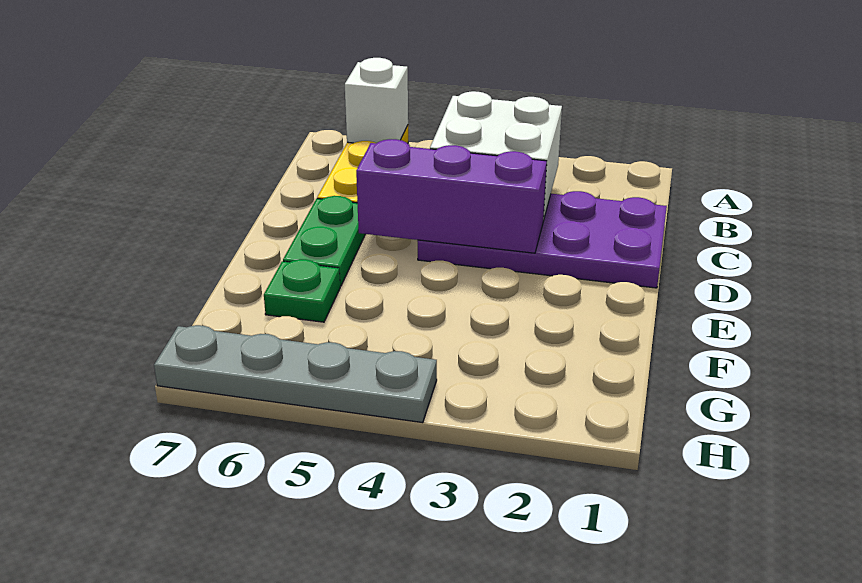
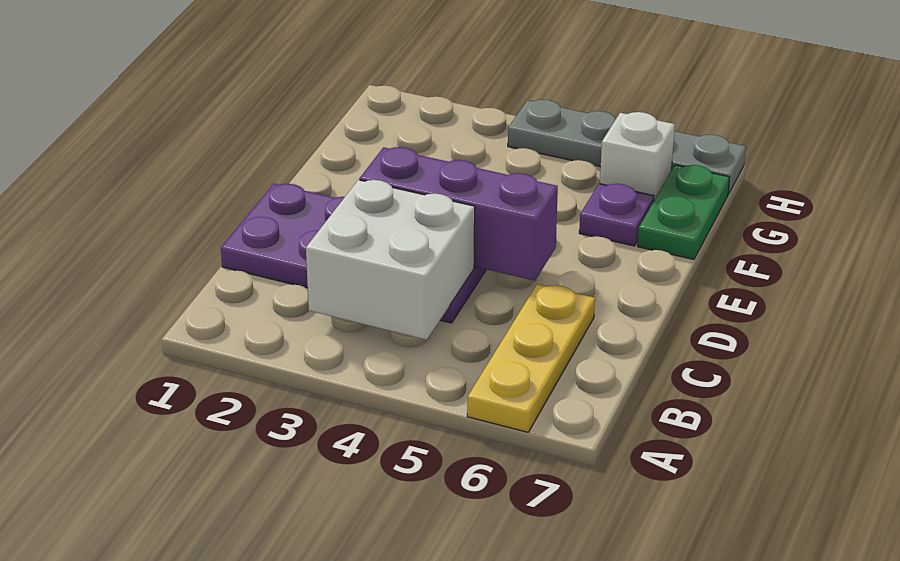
white brick A6 level 2 -> white brick G6 level 1
green plate D6:E6 level 1 -> green plate F7:G7 level 1
green plate F6 level 1 -> purple plate F6 level 1

